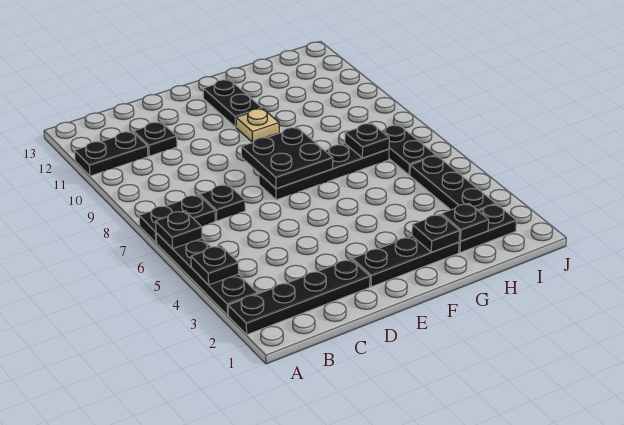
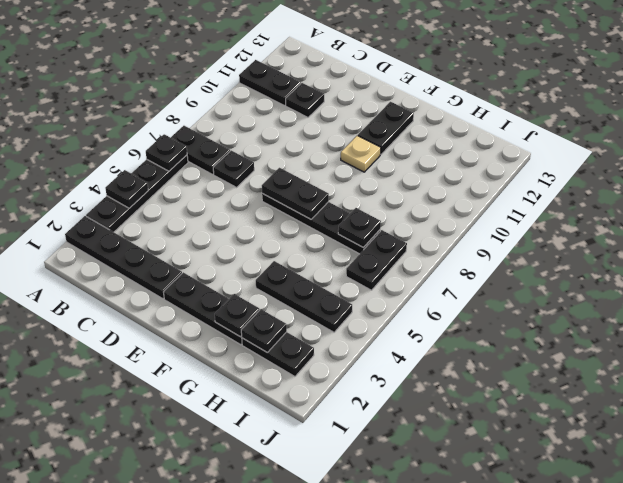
black plate E7:F8 level 2 -> black plate E7:F7 level 2
black plate I3:I5 level 1 -> black plate G4:I4 level 1

